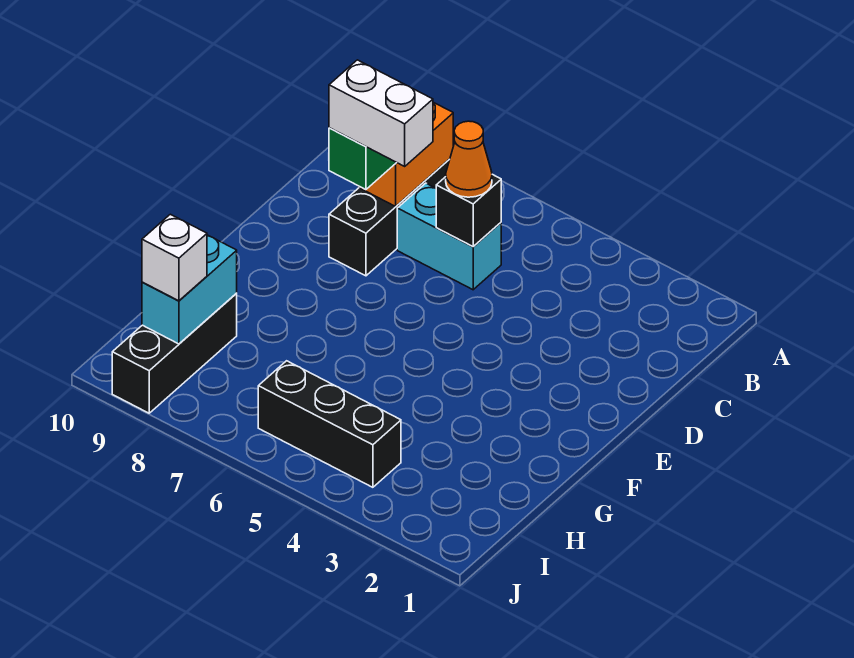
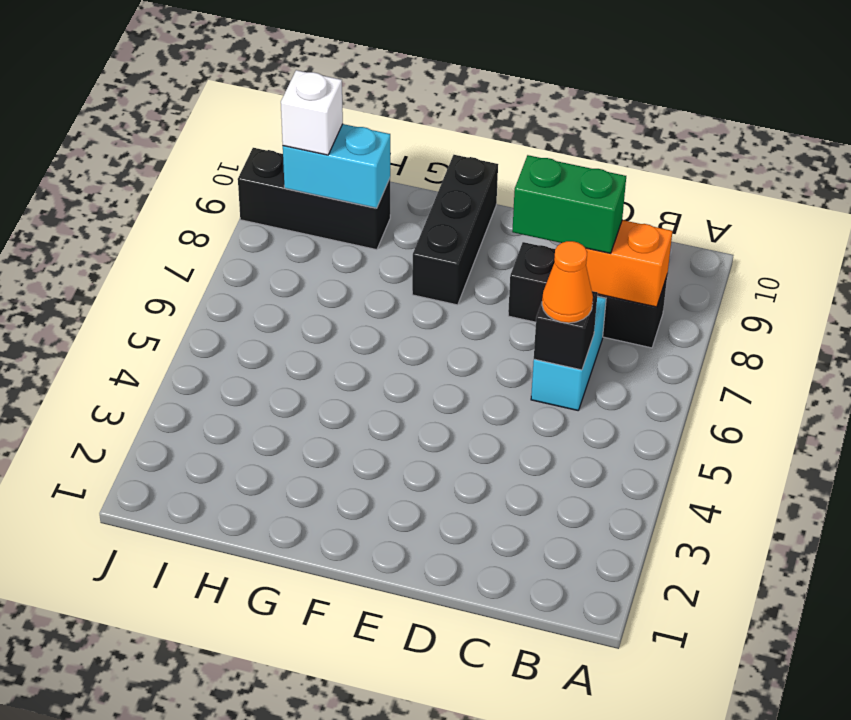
white brick D7:D8 level 4 -> none
black brick I4:I6 level 1 -> black brick F8:F10 level 1

